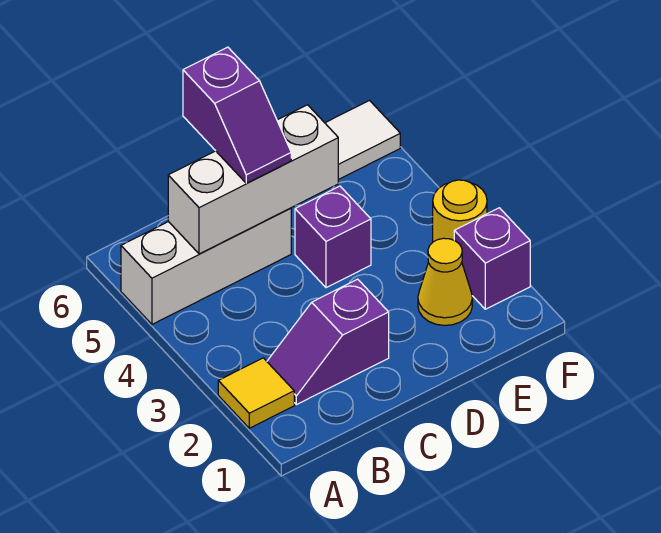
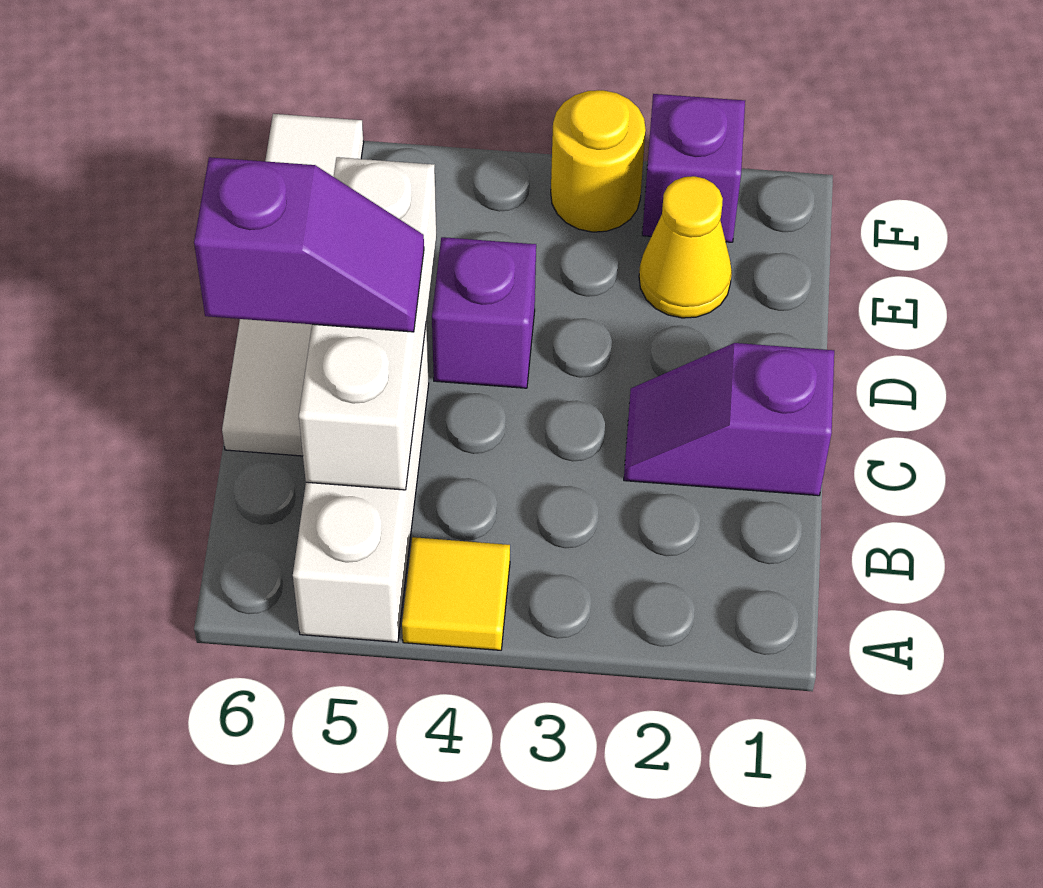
yellow tile A2 level 1 -> yellow tile A4 level 1
purple slope B2:C2 level 1 top C -> purple slope C1:C2 level 1 top 1

